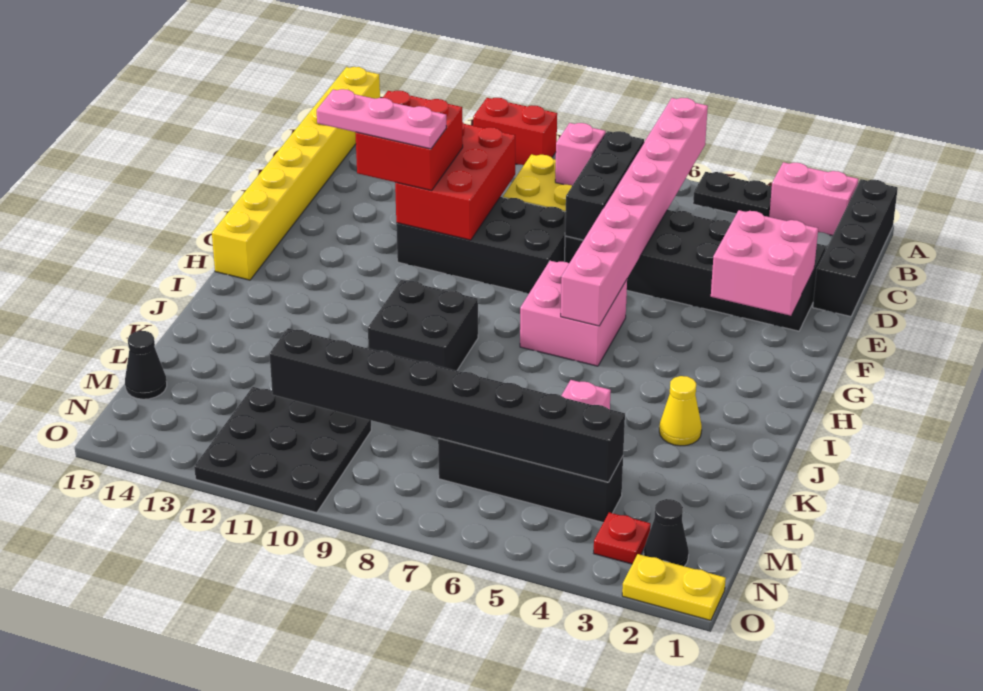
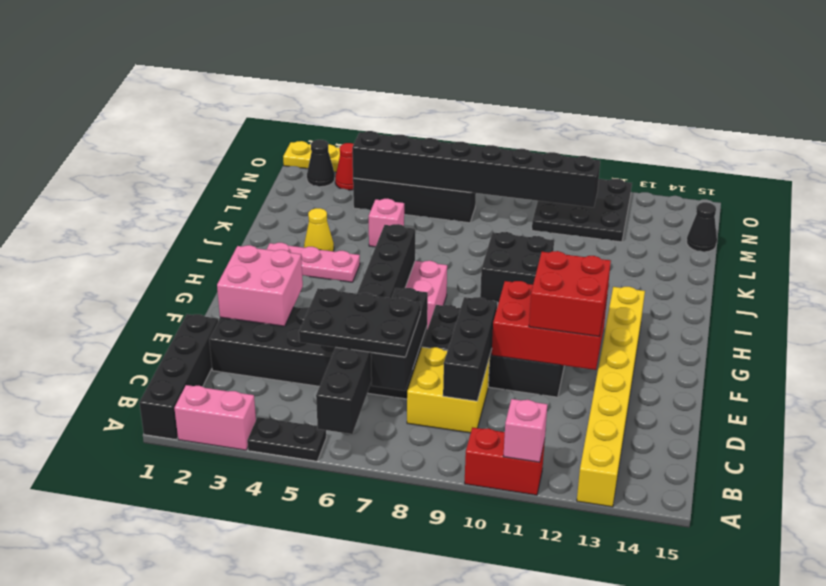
pink brick A6:H6 level 2 -> black brick A6:H6 level 2
yellow brick A15:H15 level 1 -> yellow brick A13:H13 level 1
none -> black plate C5:D7 level 3
pink brick C8 level 2 -> pink brick A11 level 2
none -> black brick C9:E9 level 2
red brick D10:F11 level 2 -> red brick E10:F12 level 2
pink plate F11:F13 level 4 -> pink plate I2:I4 level 1
red plate N3 level 1 -> red cone N3 level 1

